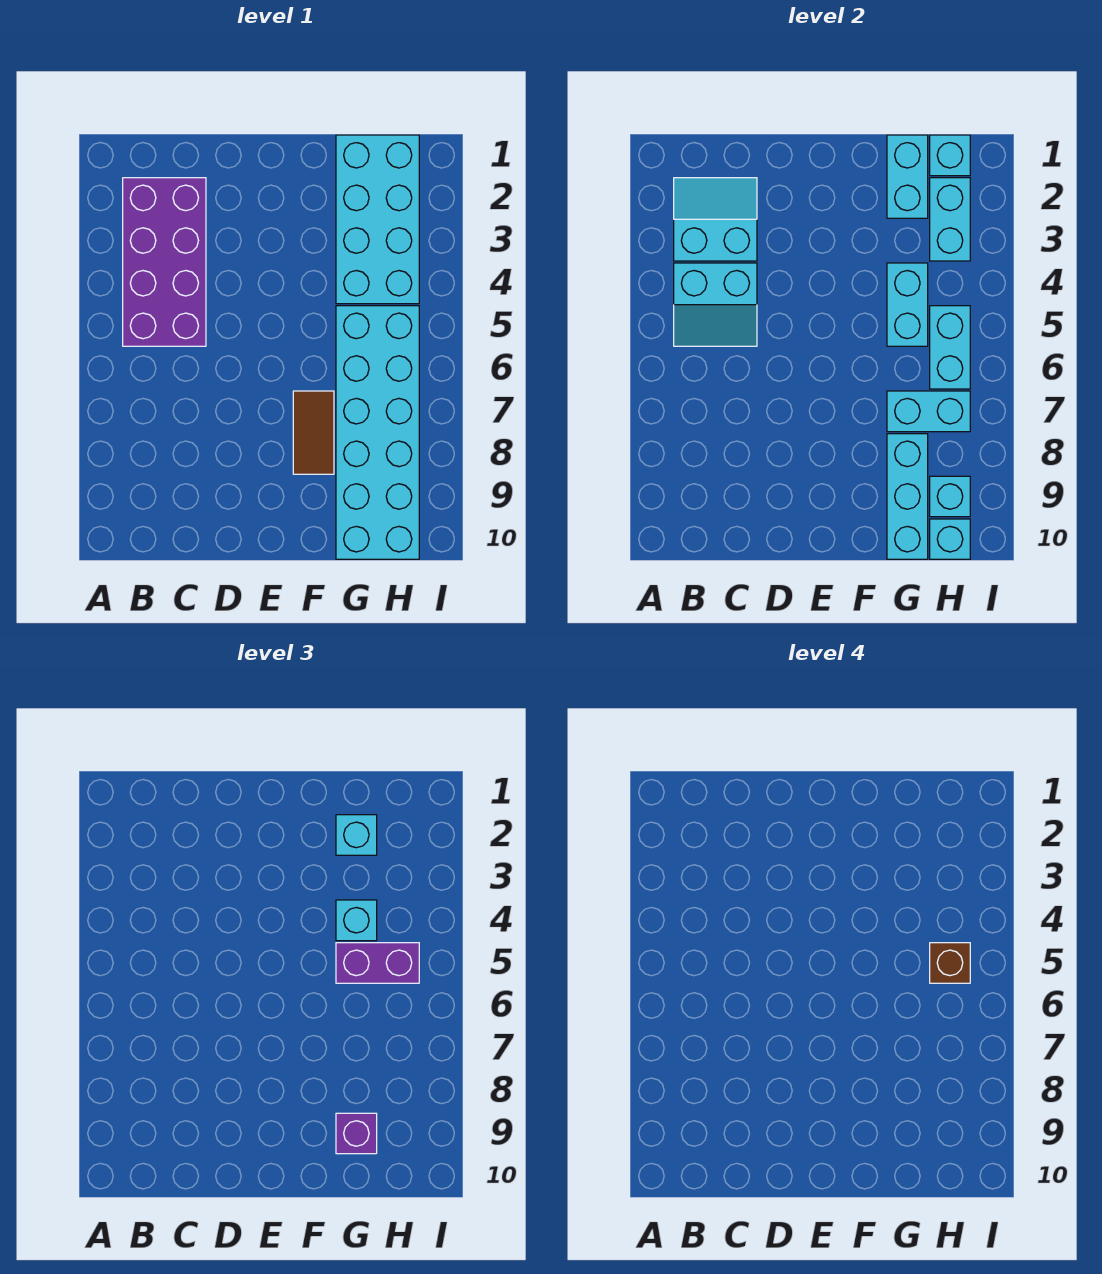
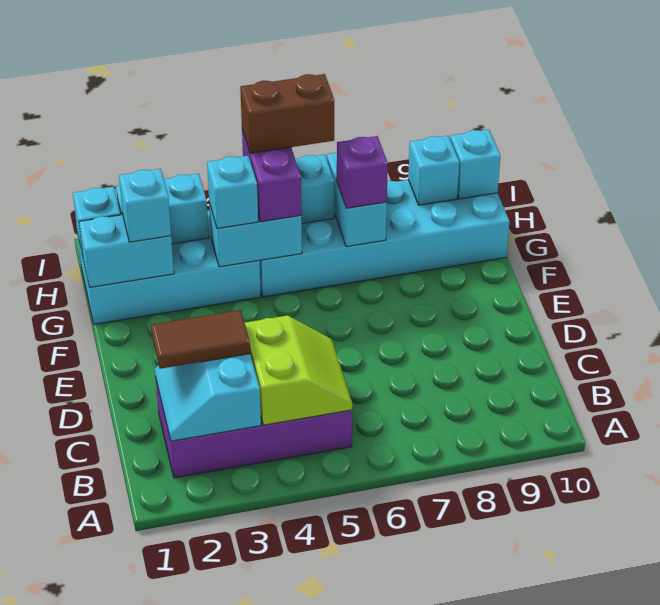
cyan slope B4:C5 level 2 top 4 -> lime slope B4:C5 level 2 top 4
brown tile F7:F8 level 1 -> brown tile C2:C3 level 3
cyan brick G8:G10 level 2 -> none
purple brick G9 level 3 -> purple brick G7 level 3
brown brick H5 level 4 -> brown brick H5:H6 level 4

